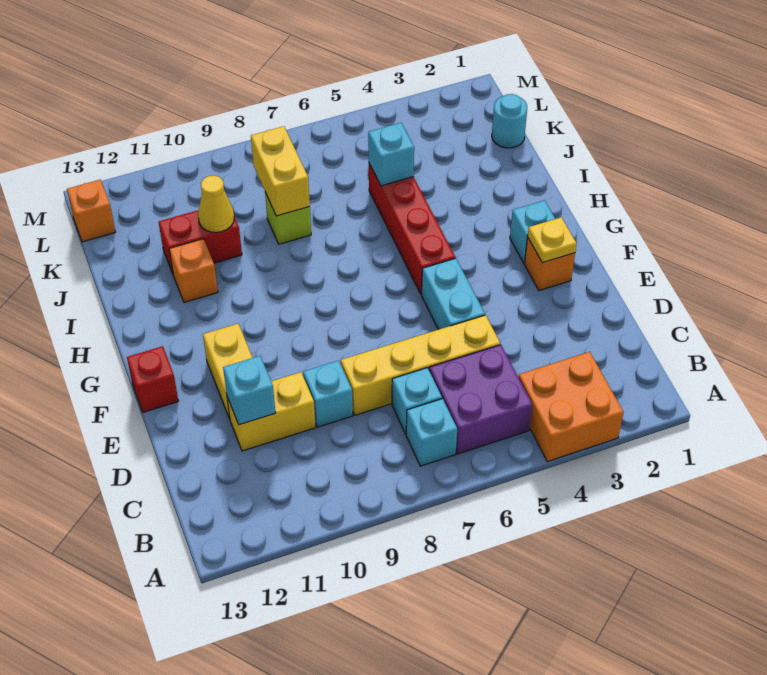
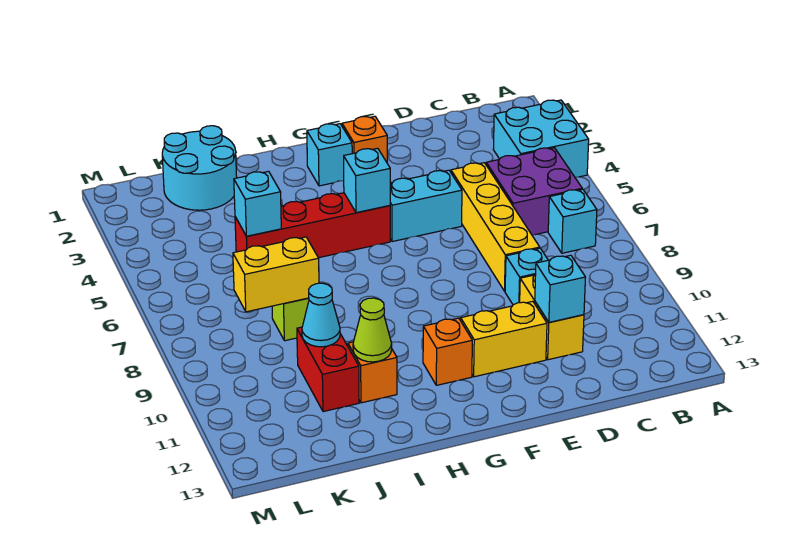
orange brick A3:B4 level 1 -> cyan brick A3:B4 level 1
cyan brick C7 level 1 -> cyan brick G5 level 2
yellow plate F2 level 2 -> none
red brick F13 level 1 -> none
none -> lime cone I11 level 2
yellow cone J10 level 2 -> cyan cone J10 level 2
cyan round brick K1 level 1 -> cyan round brick J1:K2 level 1
orange brick L13 level 1 -> orange brick G11 level 1

